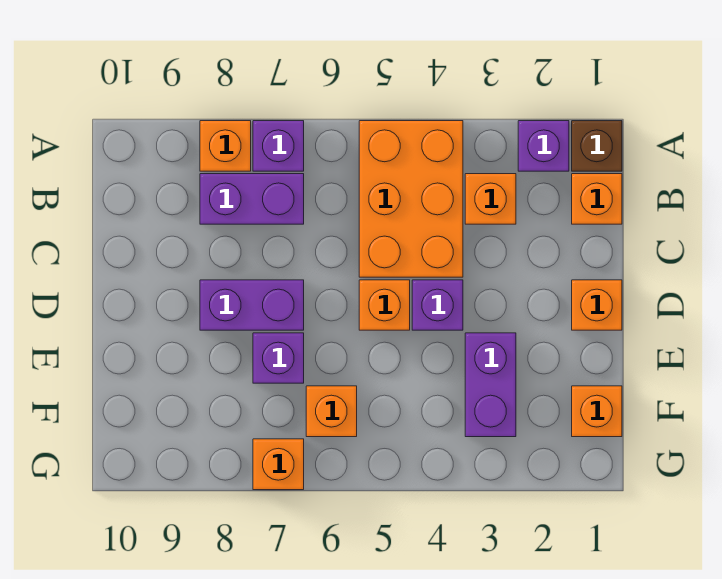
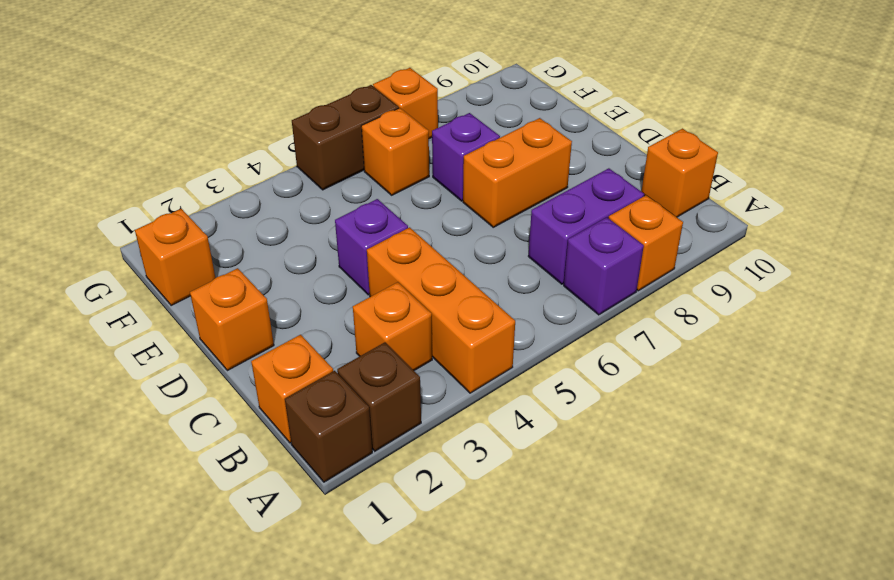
purple brick A2 level 1 -> brown brick A2 level 1
orange brick A4:C5 level 1 -> orange brick A4:C4 level 1
orange brick D5 level 1 -> orange brick B10 level 1
purple brick D7:D8 level 1 -> orange brick D7:D8 level 1
purple brick E3:F3 level 1 -> none
none -> brown brick G5:G6 level 1

